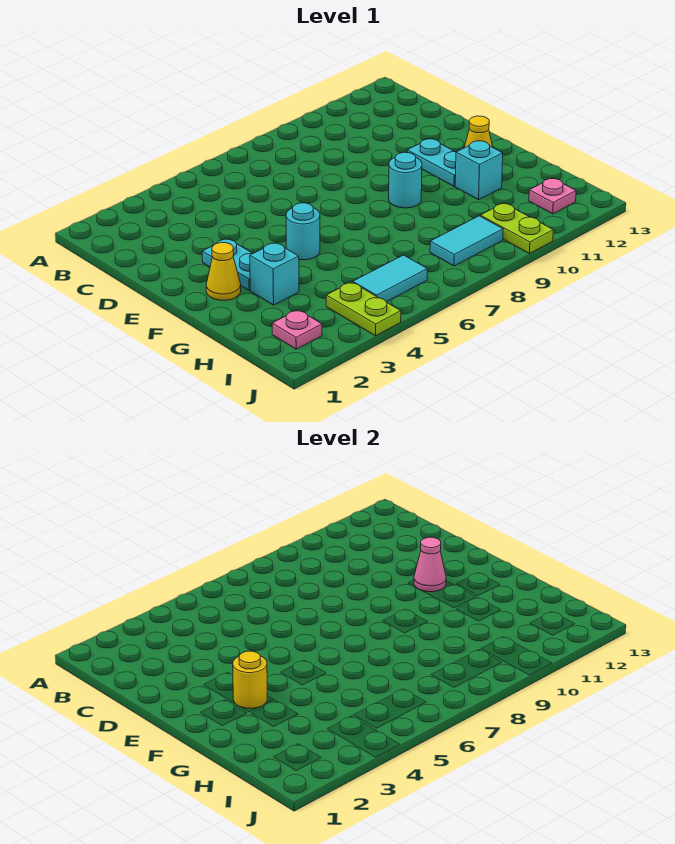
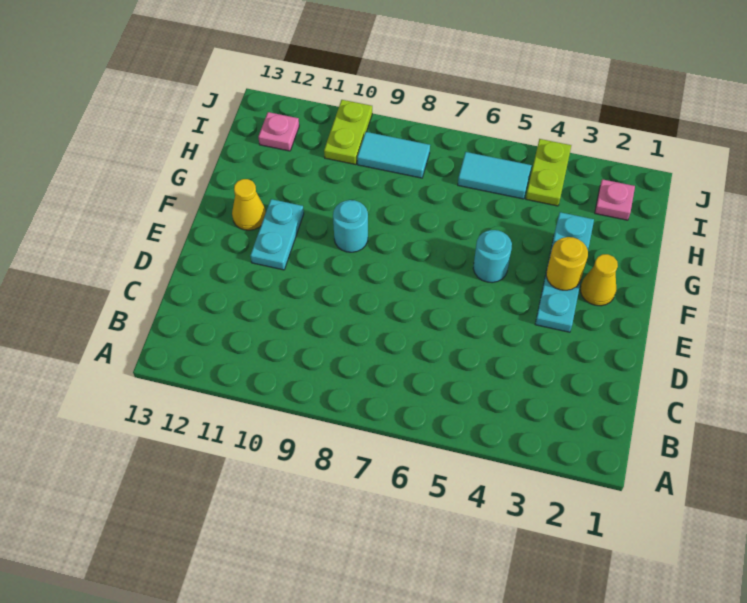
pink cone E11 level 2 -> none
cyan brick G11 level 1 -> none

